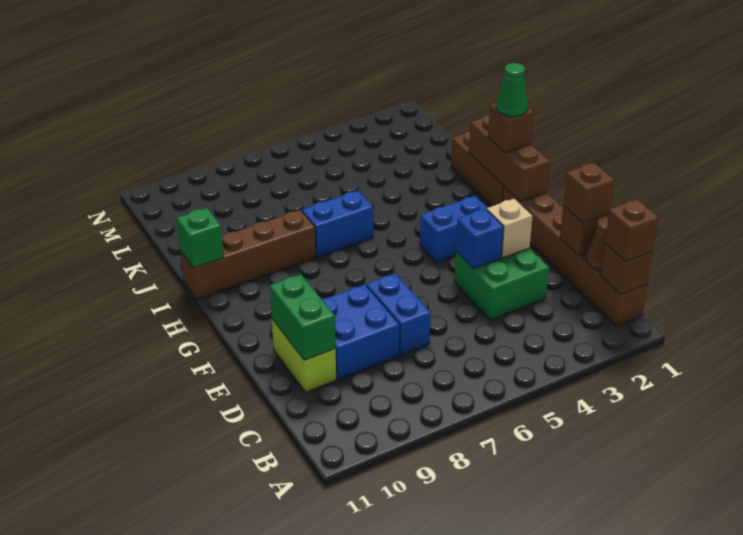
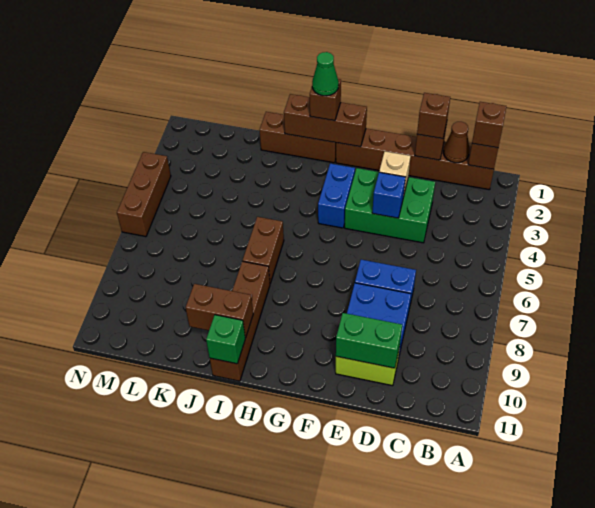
green brick D3:E4 level 1 -> green brick D3:F4 level 1
blue brick I6:I7 level 1 -> brown brick I6:I7 level 1
none -> brown brick I10:J10 level 2
none -> brown brick N4:N6 level 1

